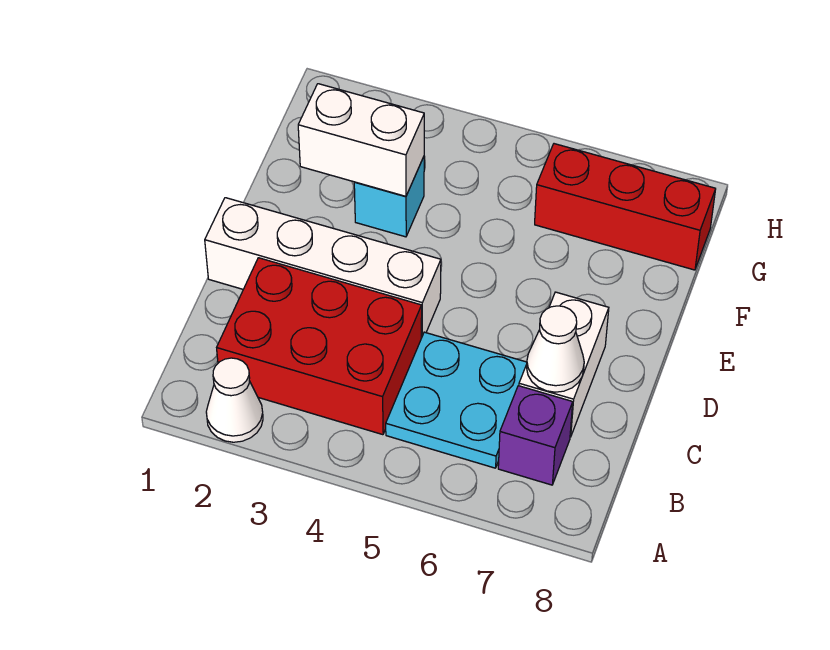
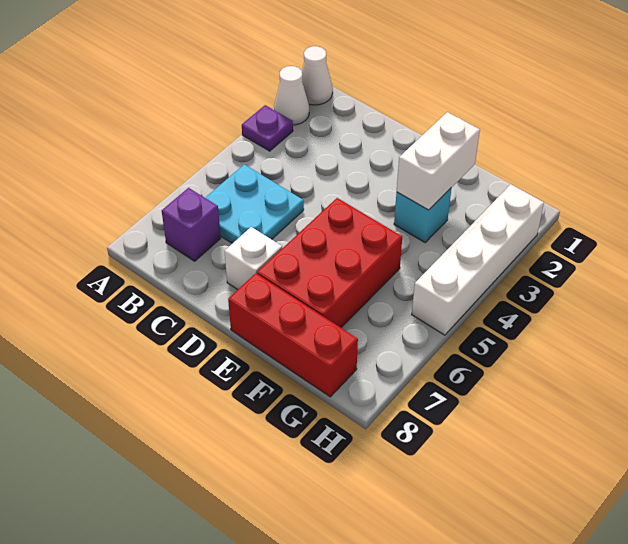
none -> purple plate A3 level 1
red brick B2:C4 level 1 -> red brick E5:F7 level 1
white brick C7:D7 level 1 -> white brick D7 level 1
white cone C7 level 2 -> white cone A1 level 1
white brick D1:D4 level 1 -> white brick H2:H5 level 1
red brick G6:G8 level 1 -> red brick E8:G8 level 1

